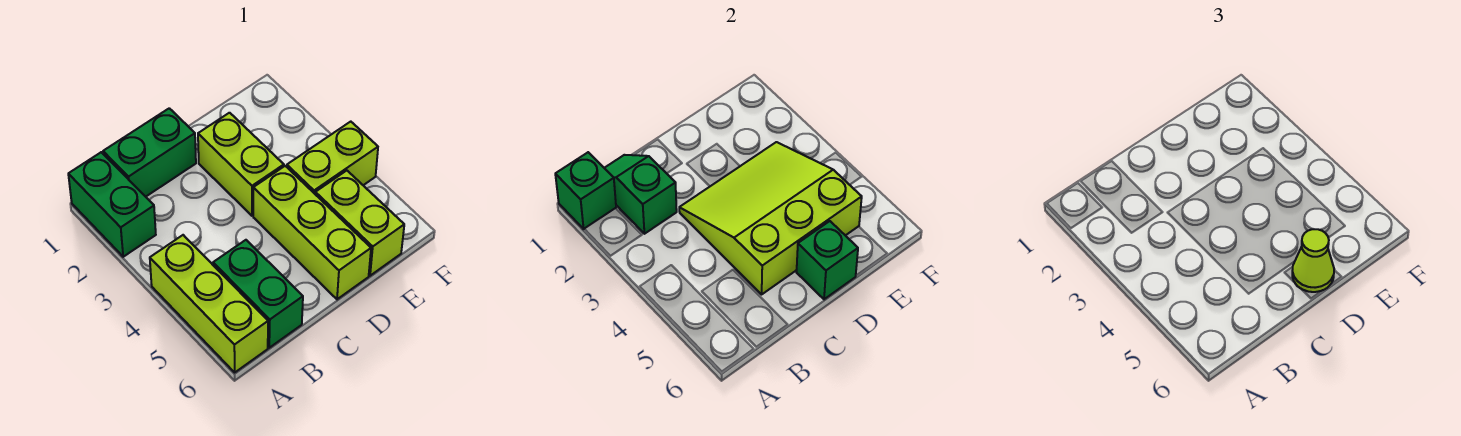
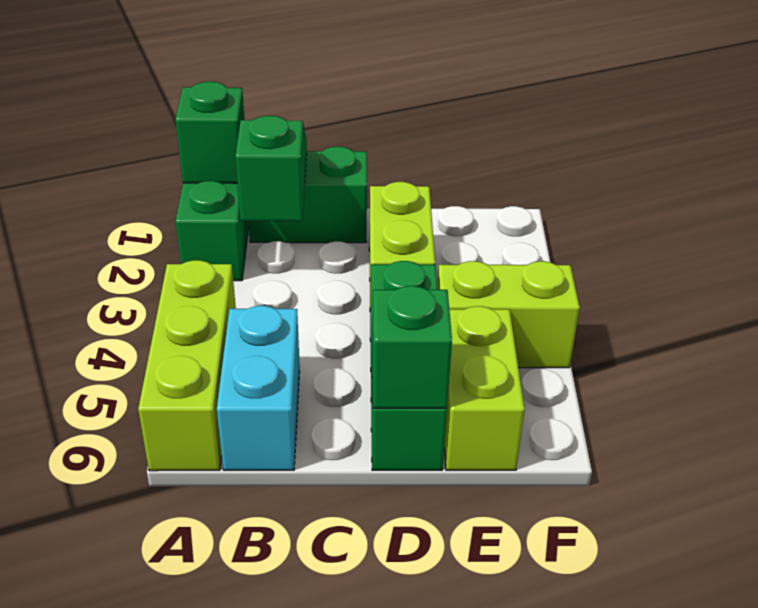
green brick B5:B6 level 1 -> cyan brick B5:B6 level 1
lime slope C3:E5 level 2 top 5 -> none
lime brick D4:D6 level 1 -> green brick D4:D6 level 1
lime cone D6 level 3 -> none

